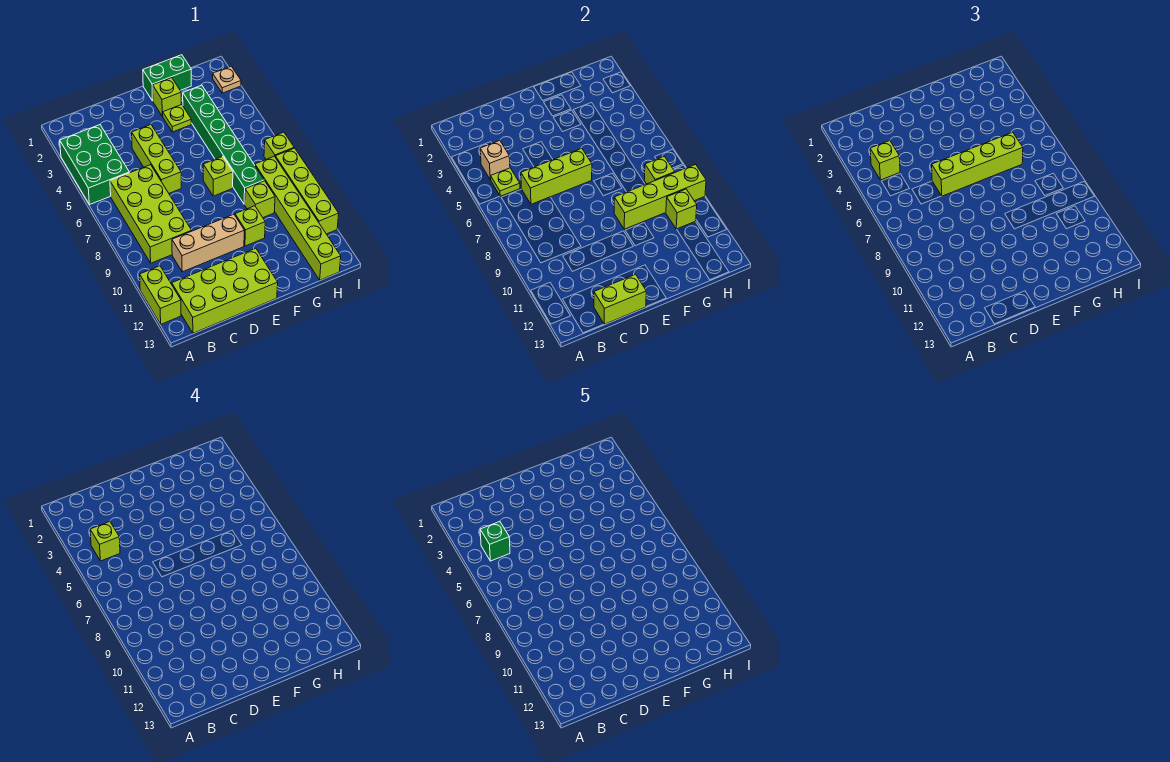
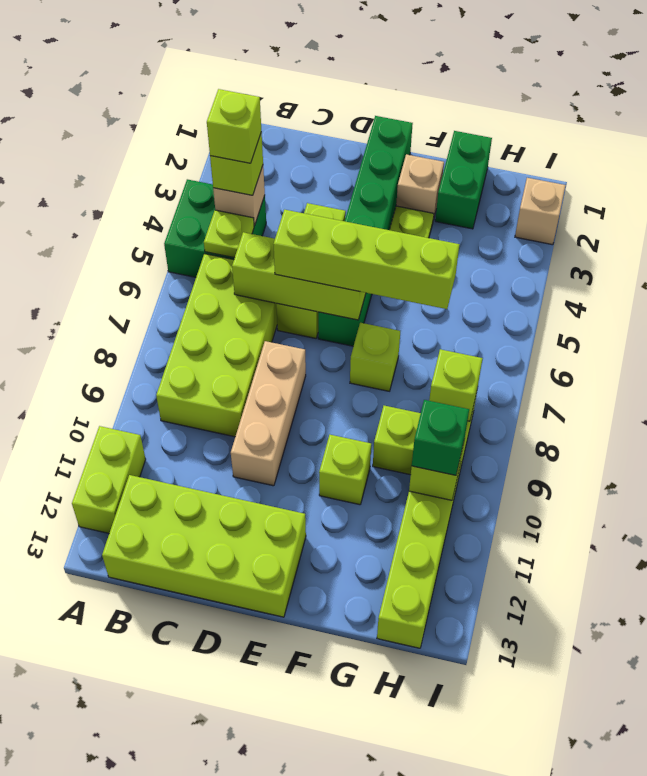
green brick A3:B5 level 1 -> green brick A4:B5 level 1
green brick B4 level 5 -> green brick H10 level 3
tan brick C10:E10 level 1 -> tan brick D8:D10 level 1
lime brick C13:D13 level 2 -> none
green brick F1:G1 level 1 -> green brick G1:G2 level 1
lime brick F2 level 1 -> tan brick F2 level 1
lime brick F9:I9 level 2 -> none
green brick G3:G8 level 1 -> green brick E1:E6 level 1
tan plate I2 level 1 -> tan brick I2 level 1
lime brick I7 level 1 -> none
lime brick I8:I11 level 1 -> none

